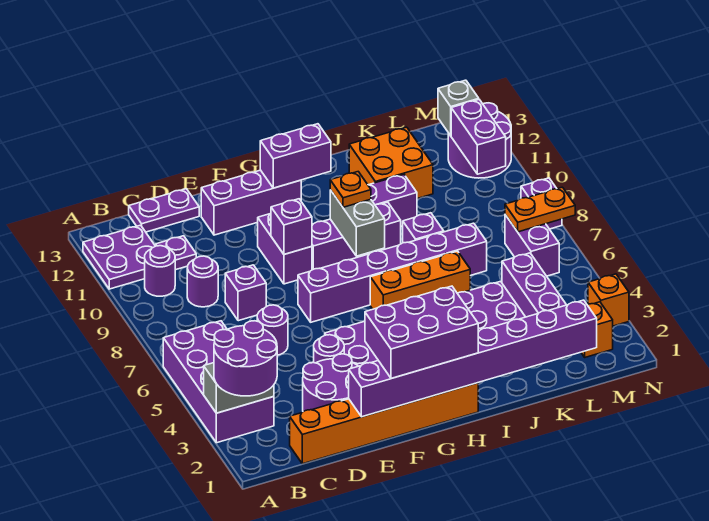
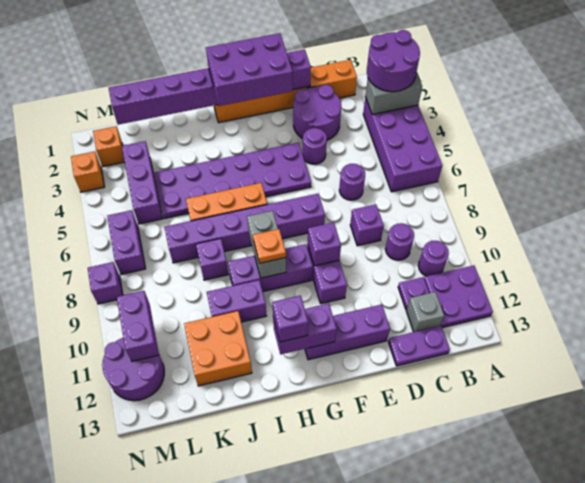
none -> purple brick H12 level 3
orange plate M7:N7 level 2 -> none
grey brick M12 level 2 -> grey brick C12 level 1

